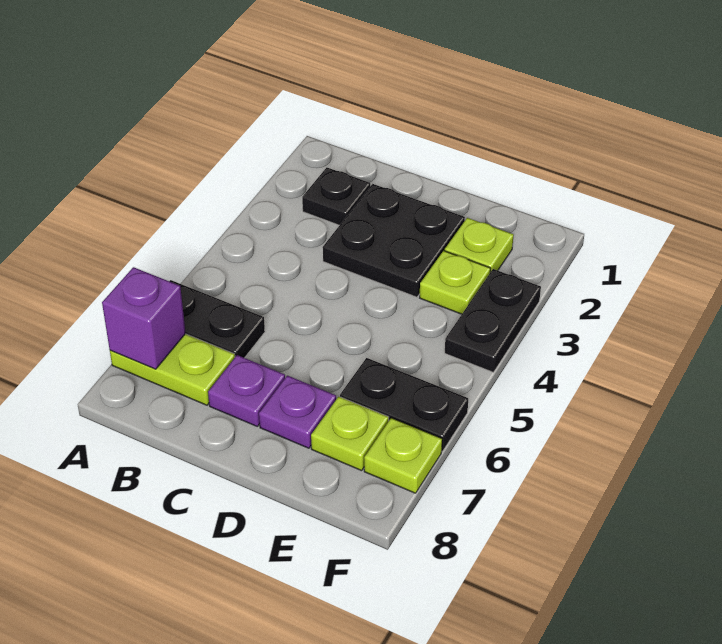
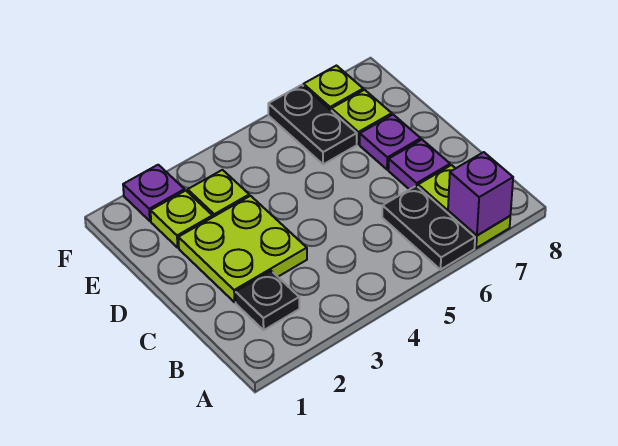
black plate C2:D3 level 1 -> lime plate C2:D3 level 1
none -> purple plate F2 level 1
black plate F3:F4 level 1 -> none

